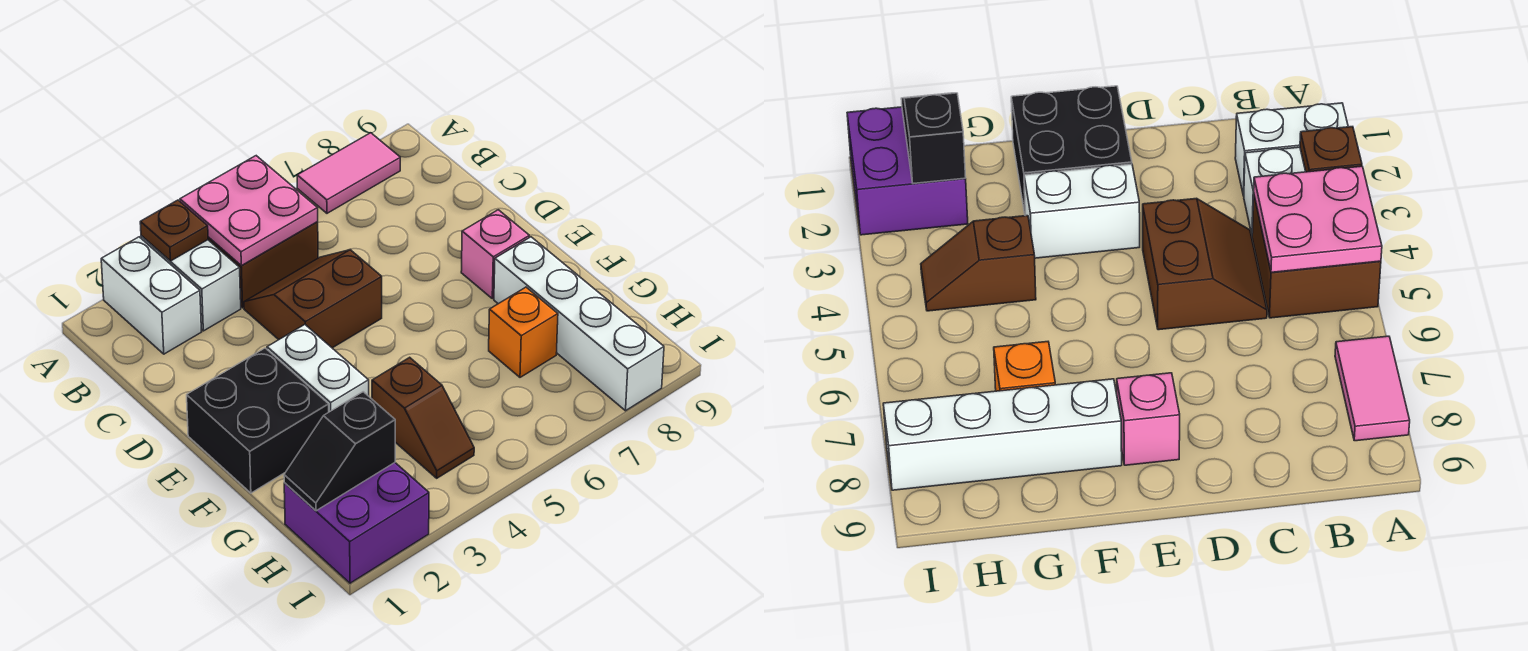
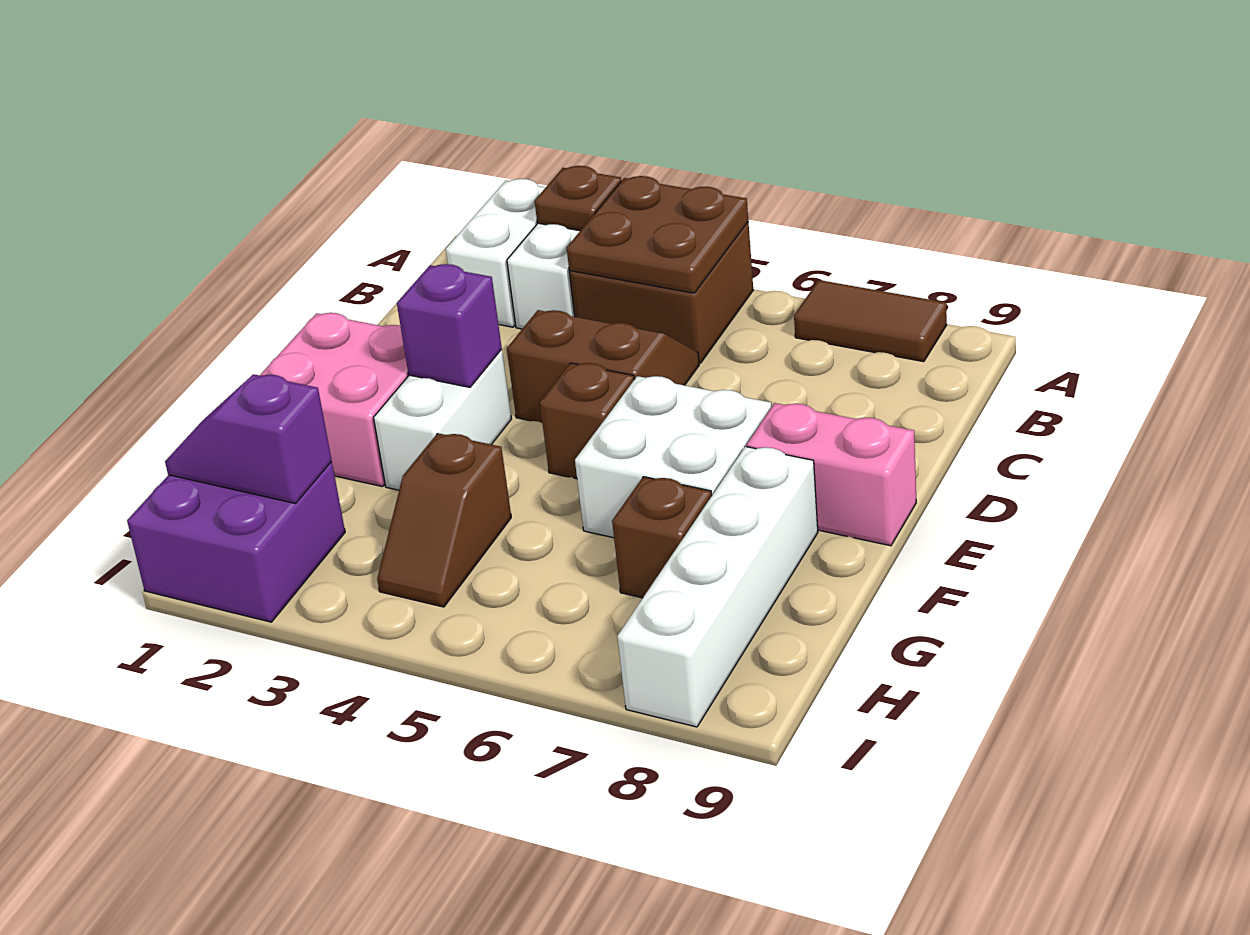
pink plate A4:B5 level 2 -> brown plate A4:B5 level 2
pink tile A7:A8 level 1 -> brown tile A7:A8 level 1
black brick E1:F2 level 1 -> pink brick E1:F2 level 1
none -> purple brick E3 level 2
none -> brown brick E5 level 1
none -> white brick E6:F7 level 1
pink brick E8 level 1 -> pink brick E8:E9 level 1
orange brick G7 level 1 -> brown brick G7 level 1
black slope H1:H2 level 2 top 2 -> purple slope H1:H2 level 2 top 2

